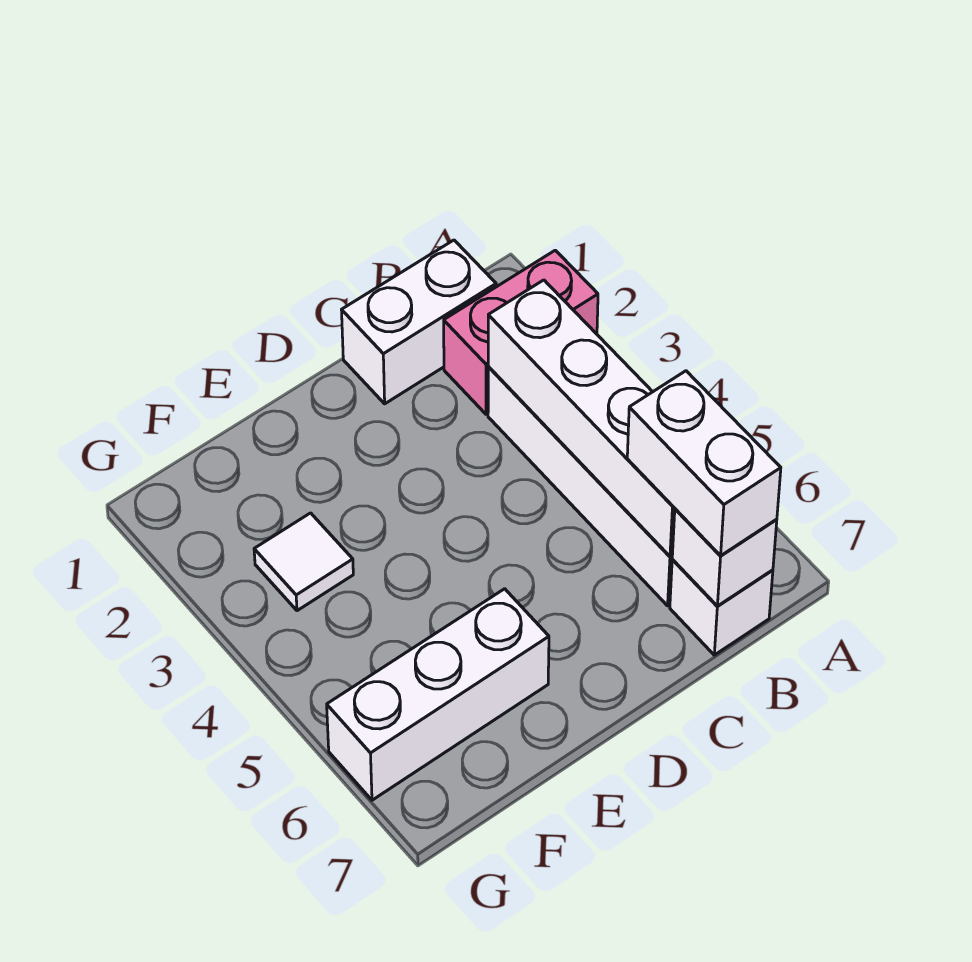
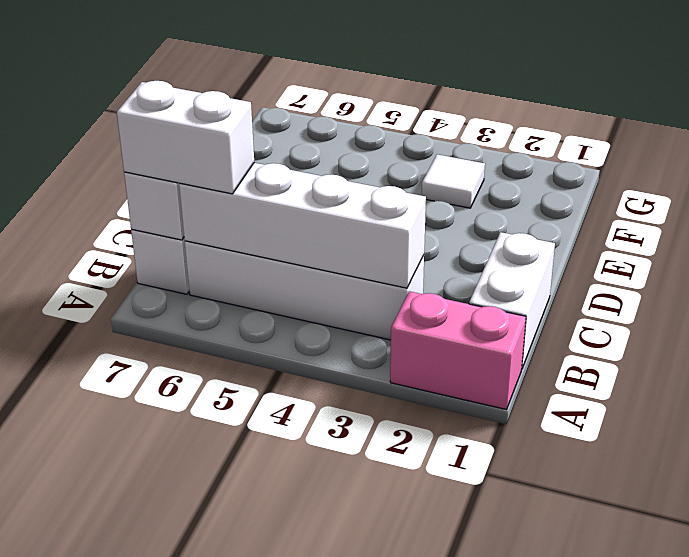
pink brick A2:B2 level 1 -> pink brick A1:A2 level 1
white brick E6:G6 level 1 -> none

